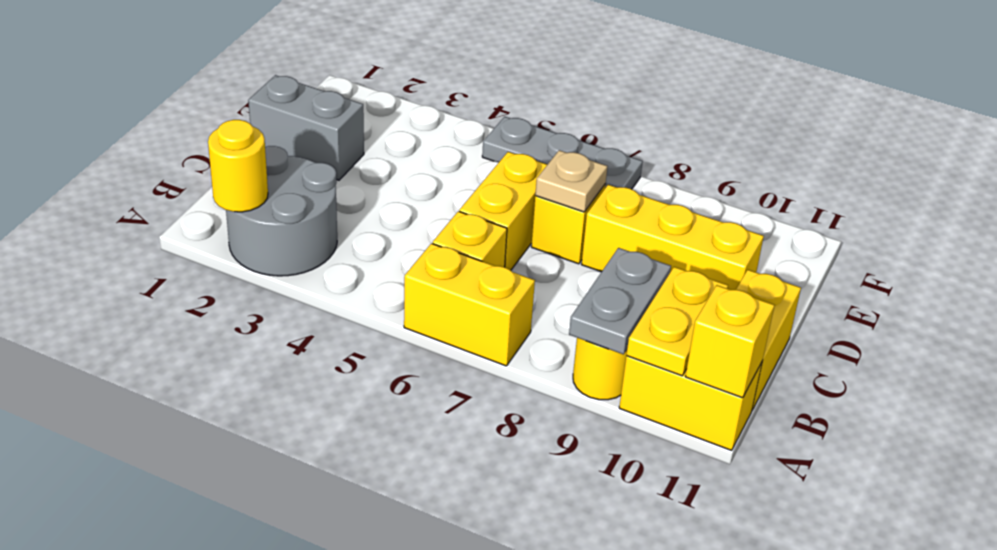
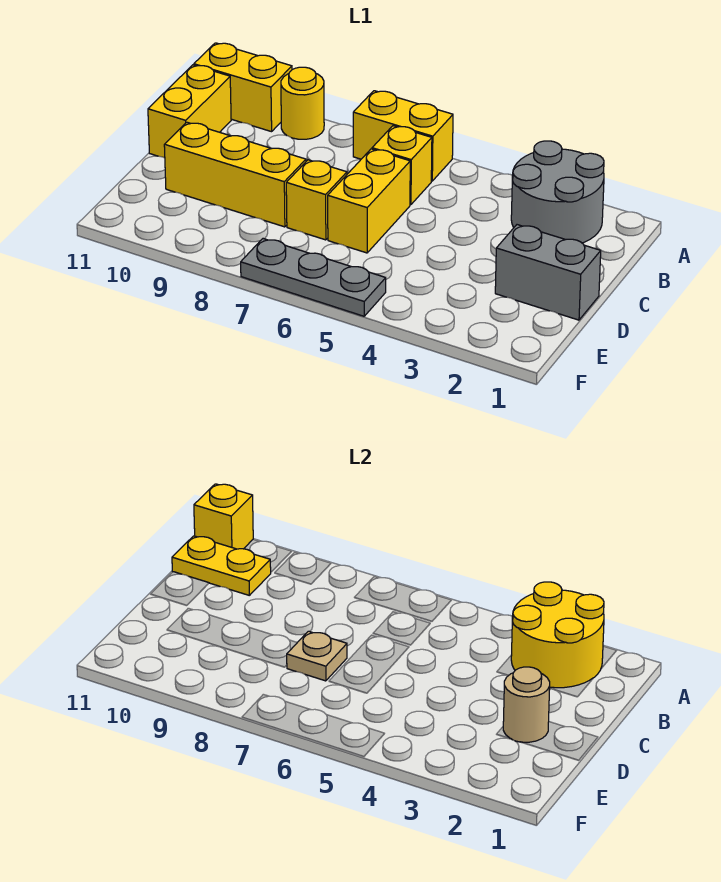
yellow round brick A2 level 2 -> yellow round brick A2:B3 level 2
grey plate A9:B9 level 2 -> none
yellow plate A10:B10 level 2 -> yellow plate B10:B11 level 2
none -> tan round brick D2 level 2

